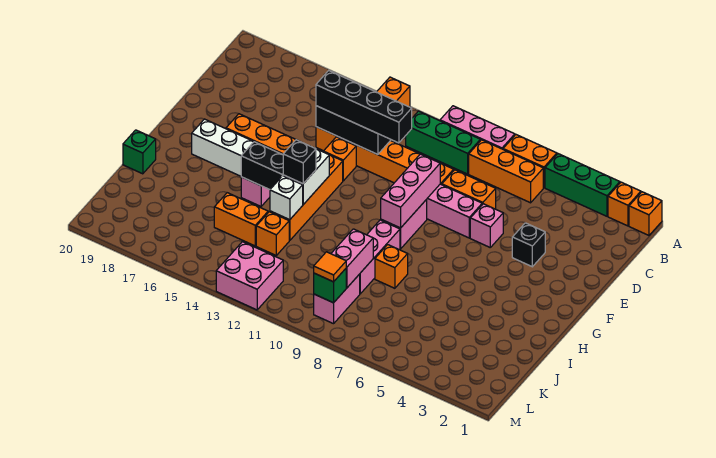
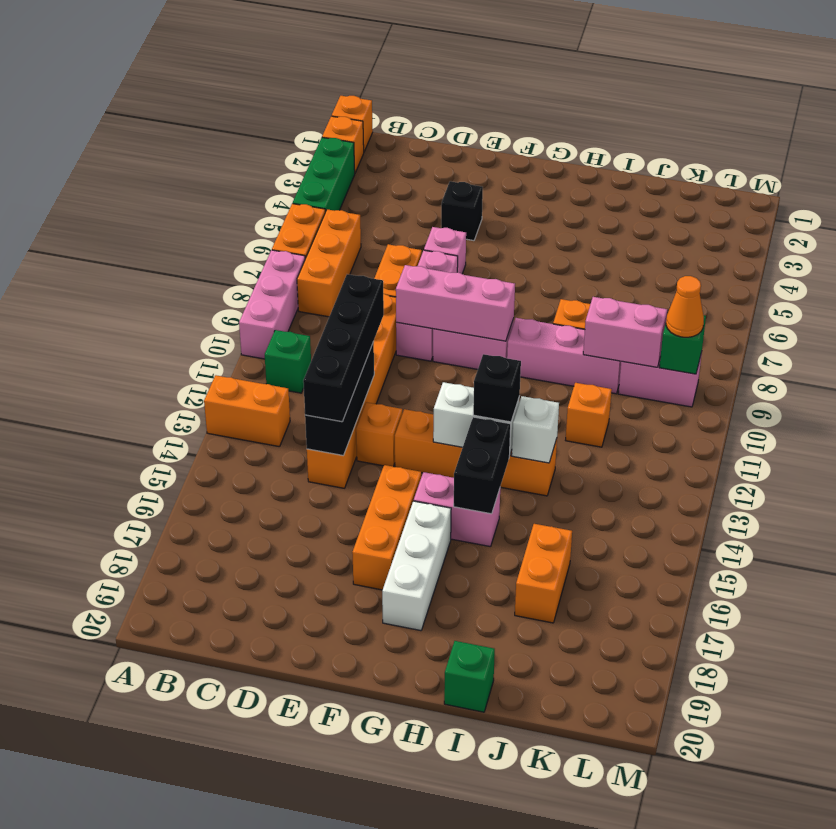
green brick B9:B11 level 1 -> green brick B11 level 1
orange brick J13 level 1 -> orange brick J11 level 1
orange brick J14:J15 level 1 -> orange brick J16:J17 level 1
orange tile L9 level 3 -> orange cone L9 level 3
pink brick L12:M13 level 1 -> none

